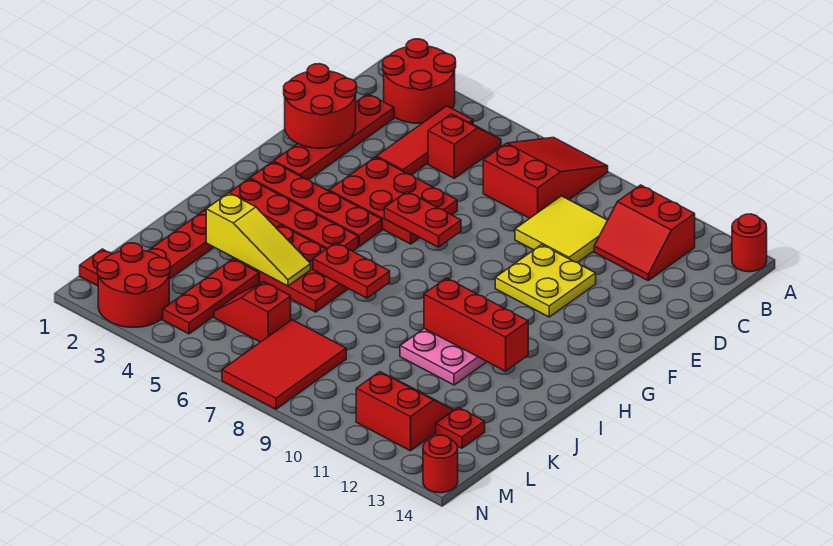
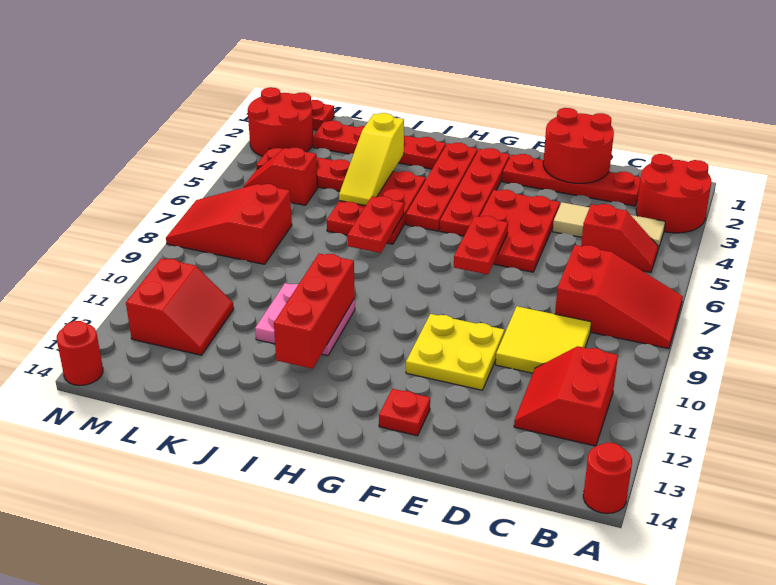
red tile B4:D4 level 1 -> tan tile B4:D4 level 1
red slope L5:L6 level 1 top 6 -> red slope L5:M5 level 1 top L
red tile L7:N8 level 1 -> red slope L7:N8 level 1 top L
red plate L13 level 1 -> red plate F13 level 1

